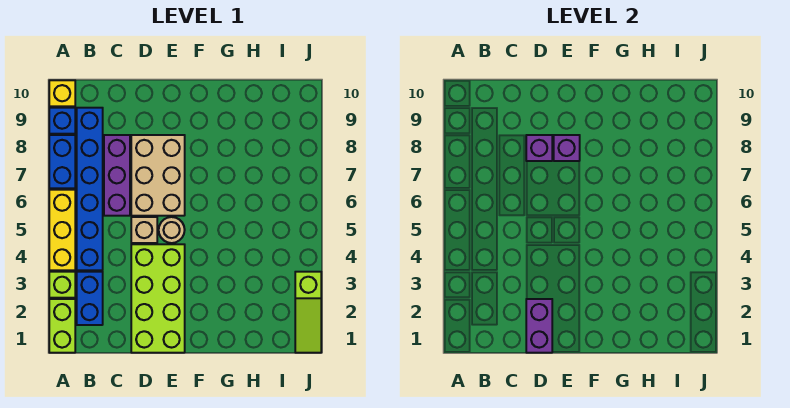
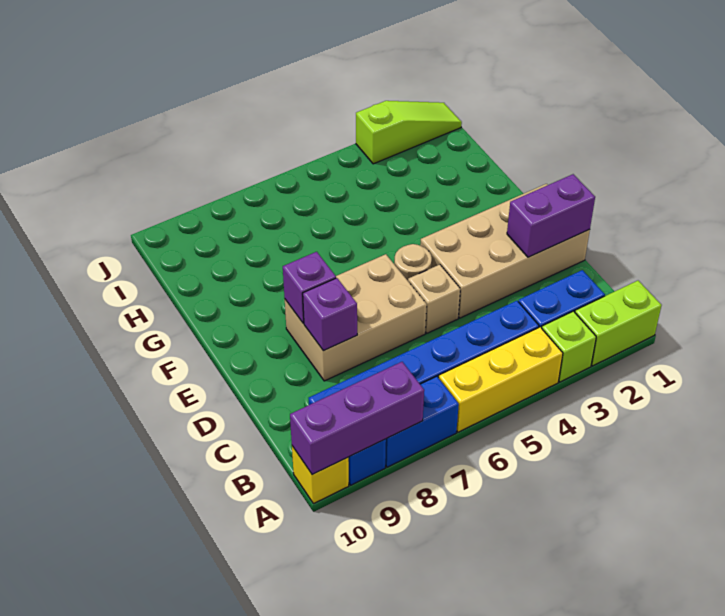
purple brick C6:C8 level 1 -> purple brick A8:A10 level 2
lime brick D1:E4 level 1 -> tan brick D1:E4 level 1

